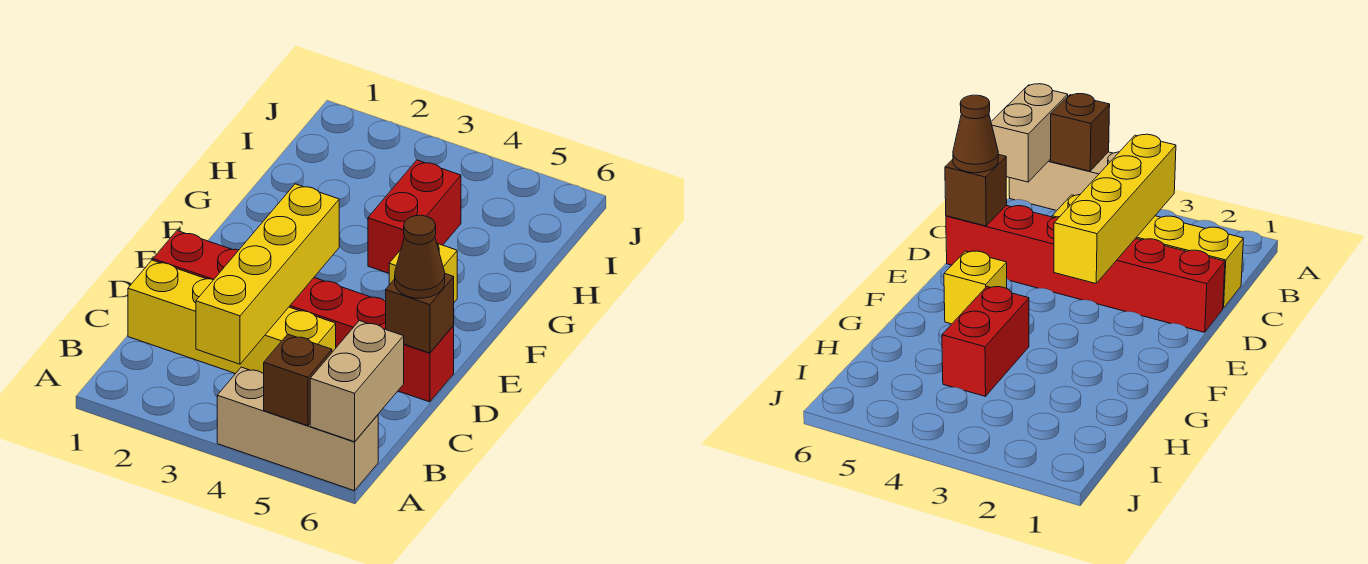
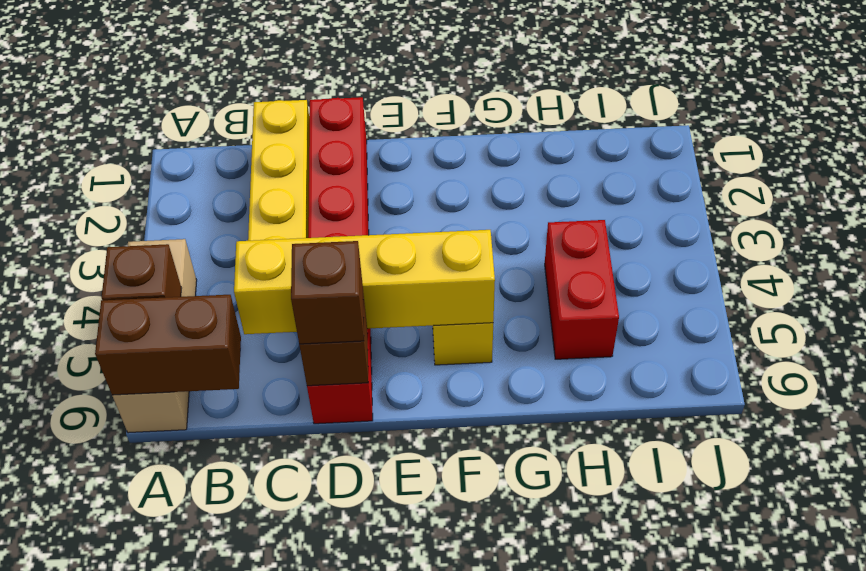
tan brick A6:B6 level 2 -> brown brick A6:B6 level 2
yellow brick B3:E3 level 2 -> yellow brick C5:F5 level 2
brown cone D6 level 3 -> brown brick D6 level 3
red brick G4:H4 level 1 -> red brick H4:H5 level 1

